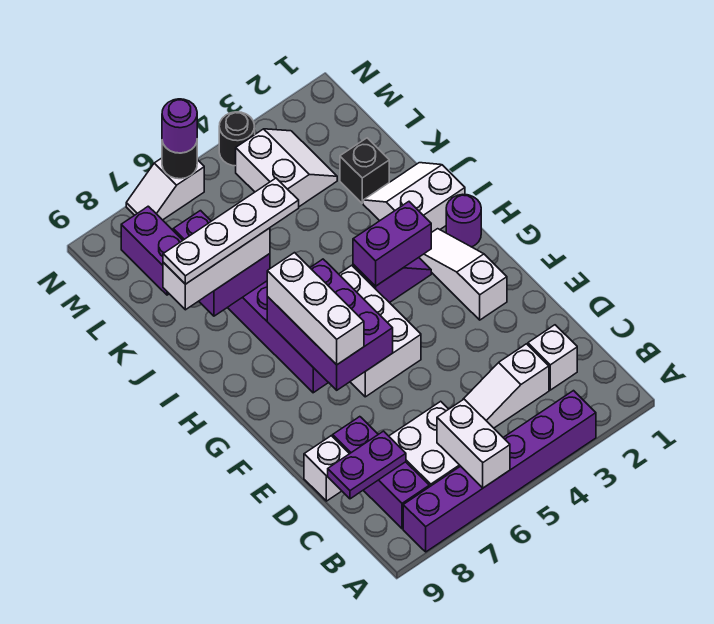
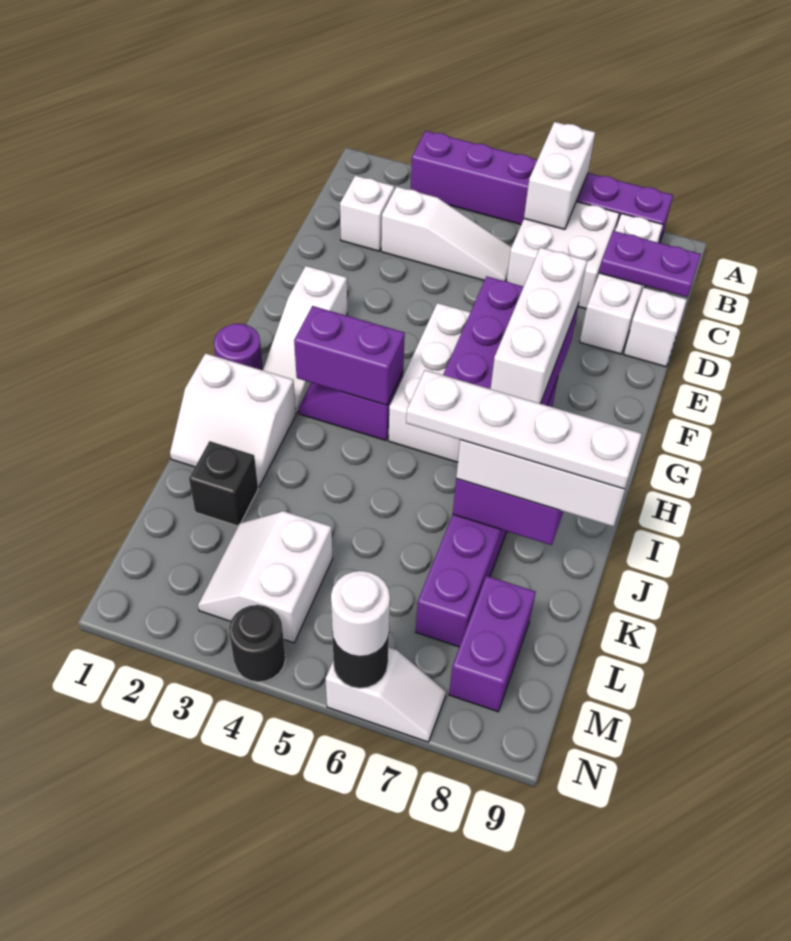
purple brick B8:D8 level 1 -> white brick B8:D8 level 1
purple round brick N6 level 3 -> white round brick N6 level 3

